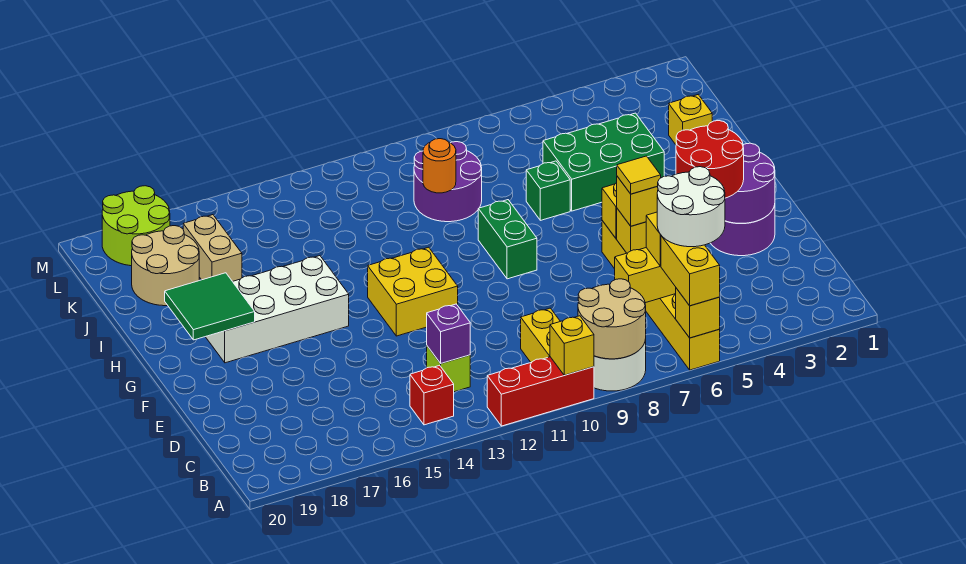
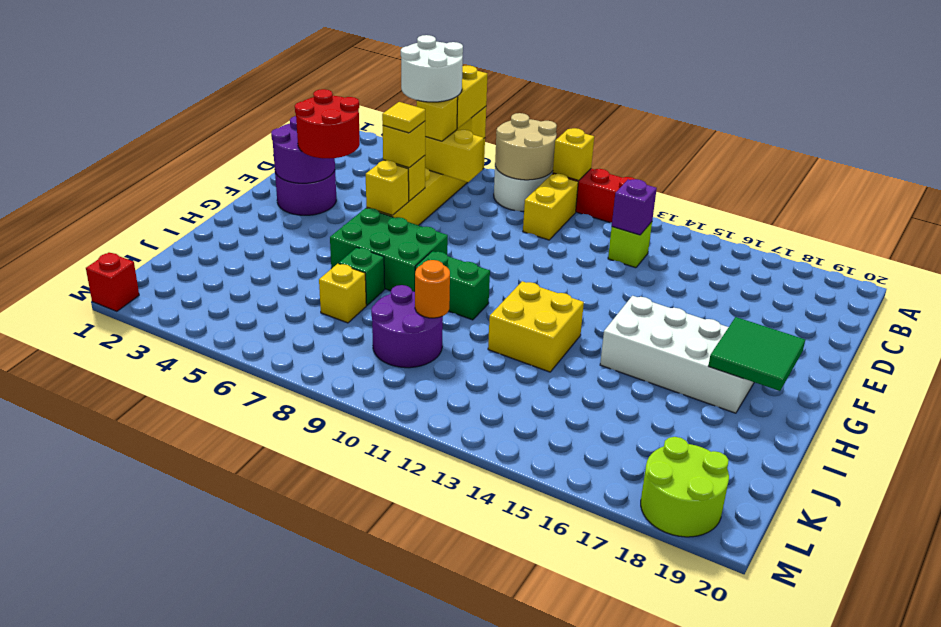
red brick B14 level 1 -> red brick M1 level 1
yellow brick F12:G13 level 1 -> yellow brick H12:I13 level 1
green brick G9:H9 level 1 -> green brick H9:H10 level 1
green brick I4:J6 level 1 -> green brick G6:H8 level 1
yellow brick J2 level 1 -> yellow brick J7 level 1
tan brick J17:K17 level 1 -> none
tan round brick J18:K19 level 1 -> none

